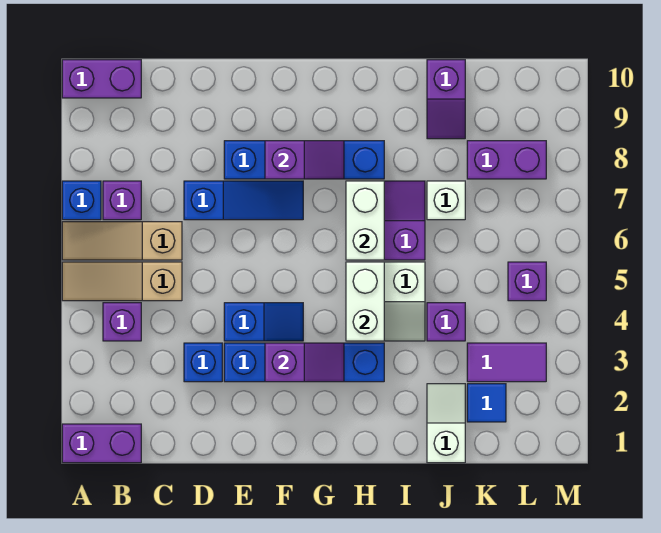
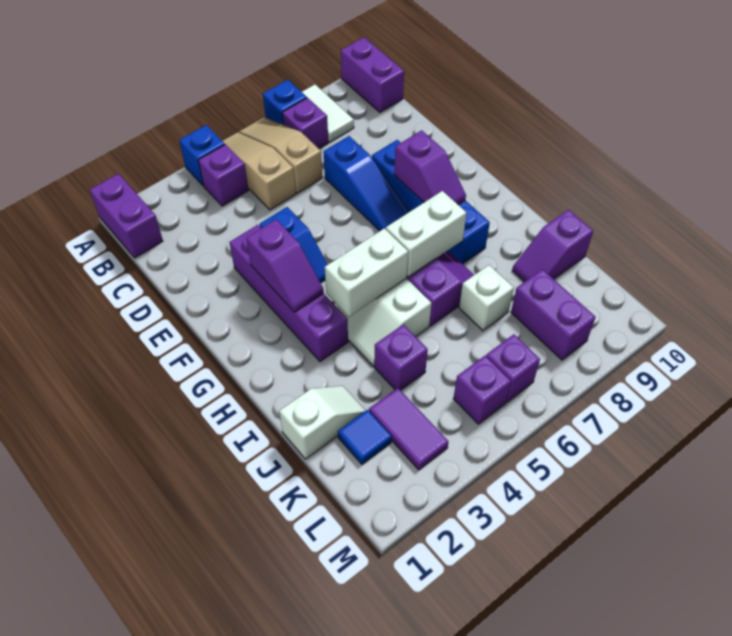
none -> white tile A8:B8 level 1
blue brick D3 level 1 -> blue brick A4 level 1
blue brick E3:H3 level 1 -> purple brick E3:H3 level 1
none -> purple brick L6 level 1

